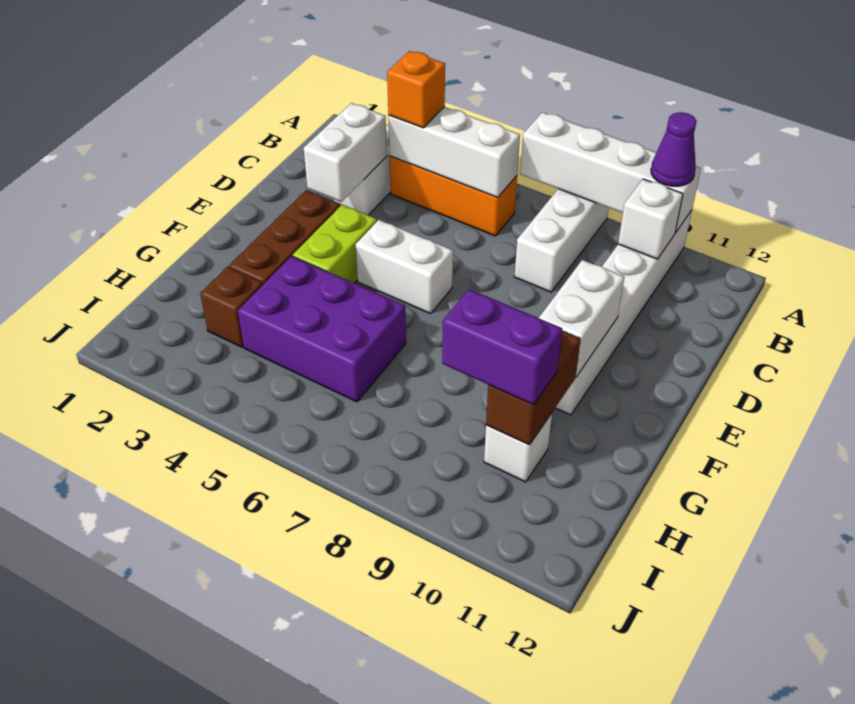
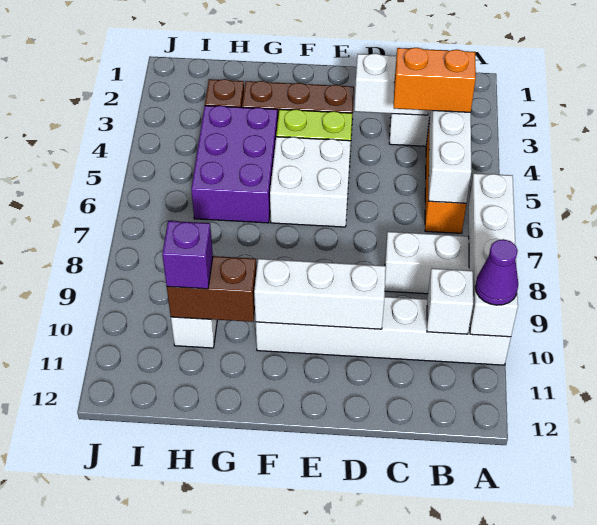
orange brick B4 level 3 -> orange brick B4:C4 level 3
white brick E5:E6 level 1 -> white brick E5:F6 level 1
white brick E10:F10 level 2 -> white brick D10:F10 level 2
purple brick H9:H10 level 3 -> purple brick H10 level 3

